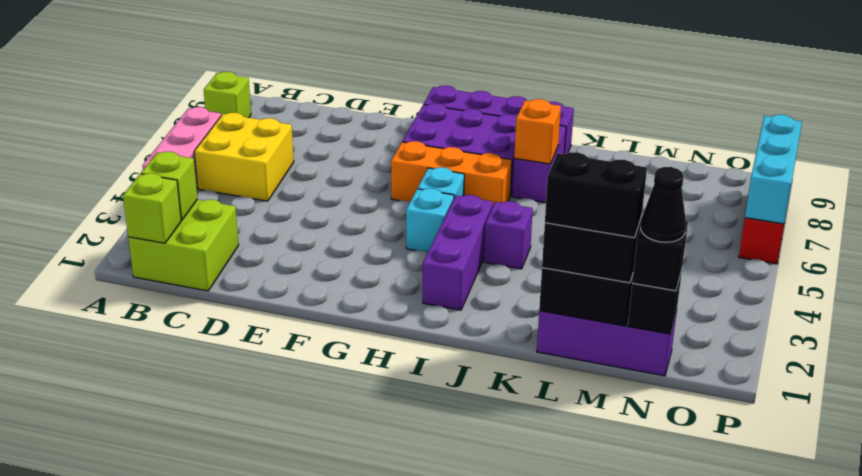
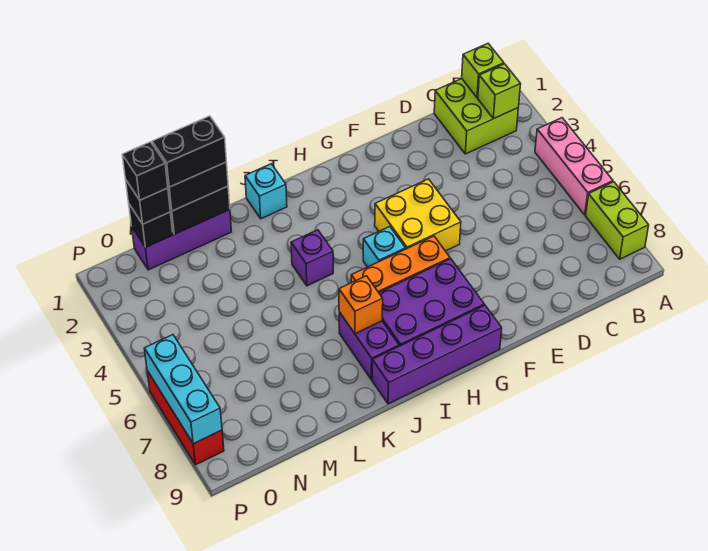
lime brick A8 level 1 -> lime brick A7:A8 level 1
yellow brick B5:C6 level 1 -> yellow brick F4:G5 level 1
cyan brick H4 level 1 -> cyan brick J1 level 1
purple brick I2:I4 level 1 -> none
black cone N1 level 4 -> black brick N1 level 4

